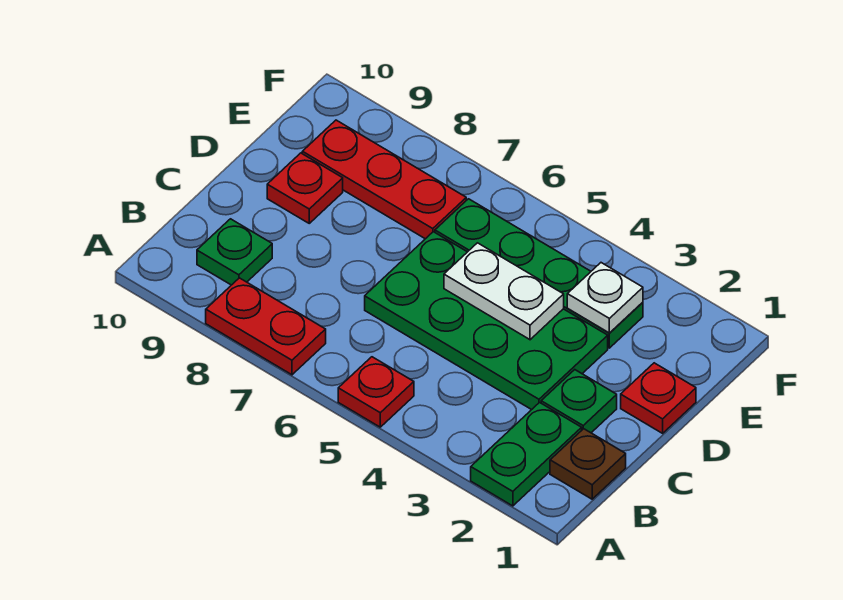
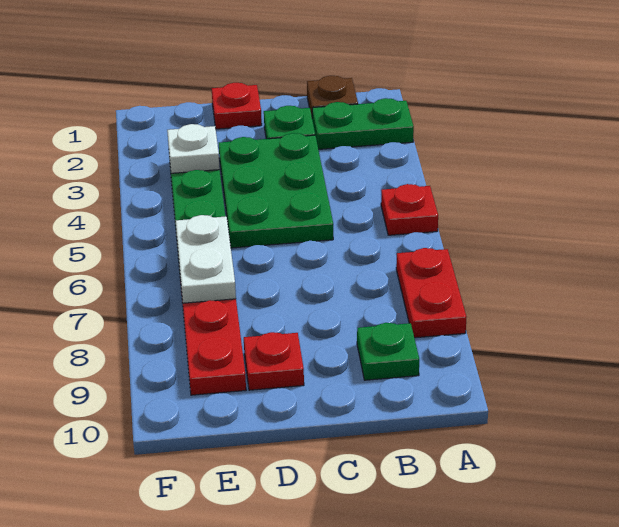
green plate C3:D6 level 1 -> green plate C3:D5 level 1
white plate D4:D5 level 2 -> white plate E6:E7 level 2

